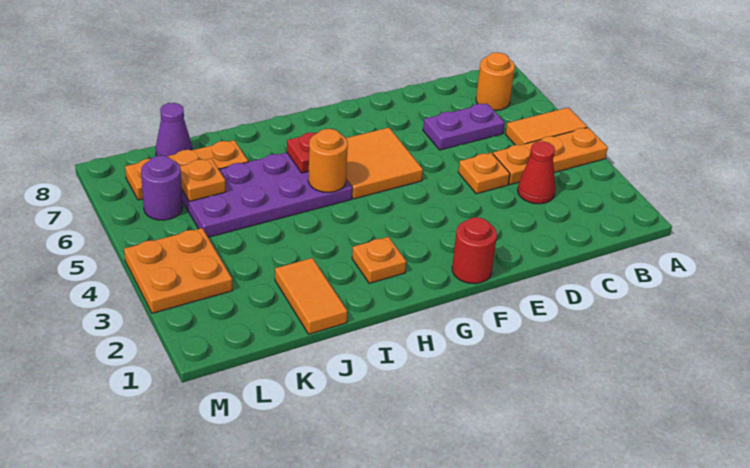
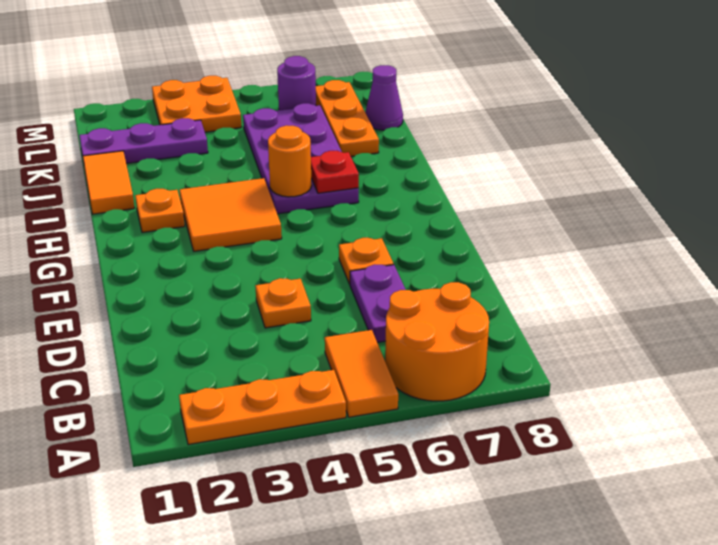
orange plate A4:C4 level 1 -> orange plate A2:A4 level 1
orange round brick B7 level 1 -> orange round brick A6:B7 level 1
red cone C3 level 1 -> none
red round brick F1 level 1 -> none
orange tile F5:G6 level 1 -> orange tile G3:H4 level 1
orange tile J1:J2 level 1 -> orange tile I1:J1 level 1
none -> purple plate K1:K3 level 1
orange plate K6 level 2 -> orange plate E6 level 1

